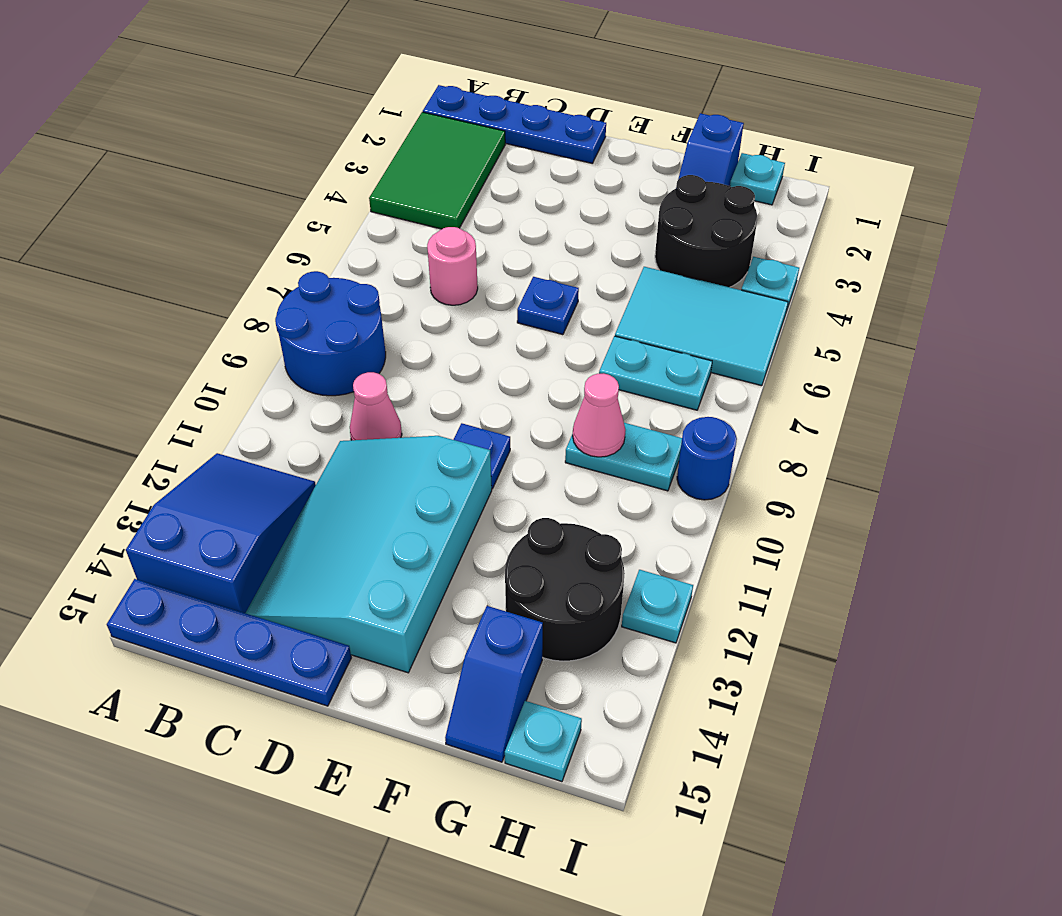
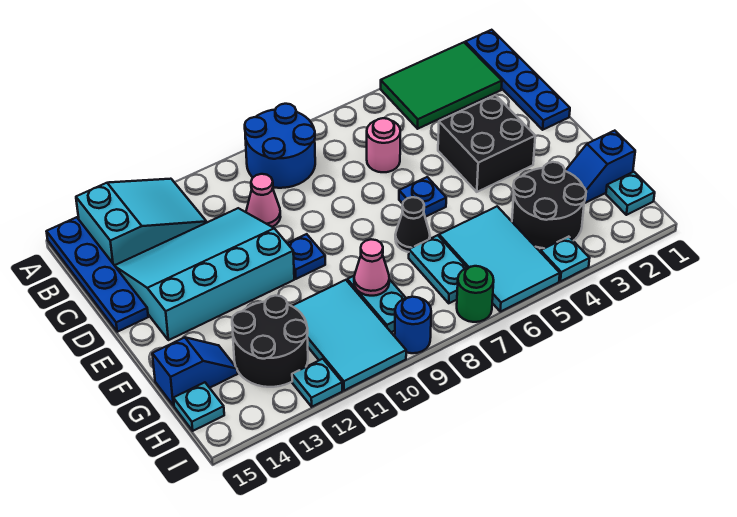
blue slope A12:B14 level 1 top 14 -> cyan slope A12:B14 level 1 top 14
none -> black brick D3:E4 level 1
none -> black cone F7 level 1
none -> cyan tile G10:I11 level 1
blue slope G14:G15 level 1 top 14 -> blue slope G14:G15 level 1 top 15
none -> green round brick I7 level 1

